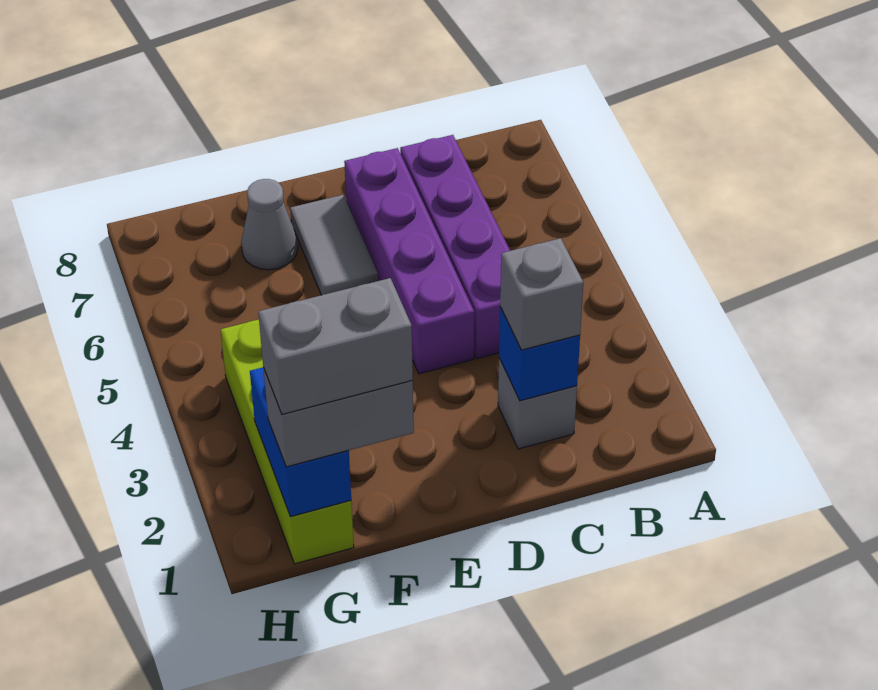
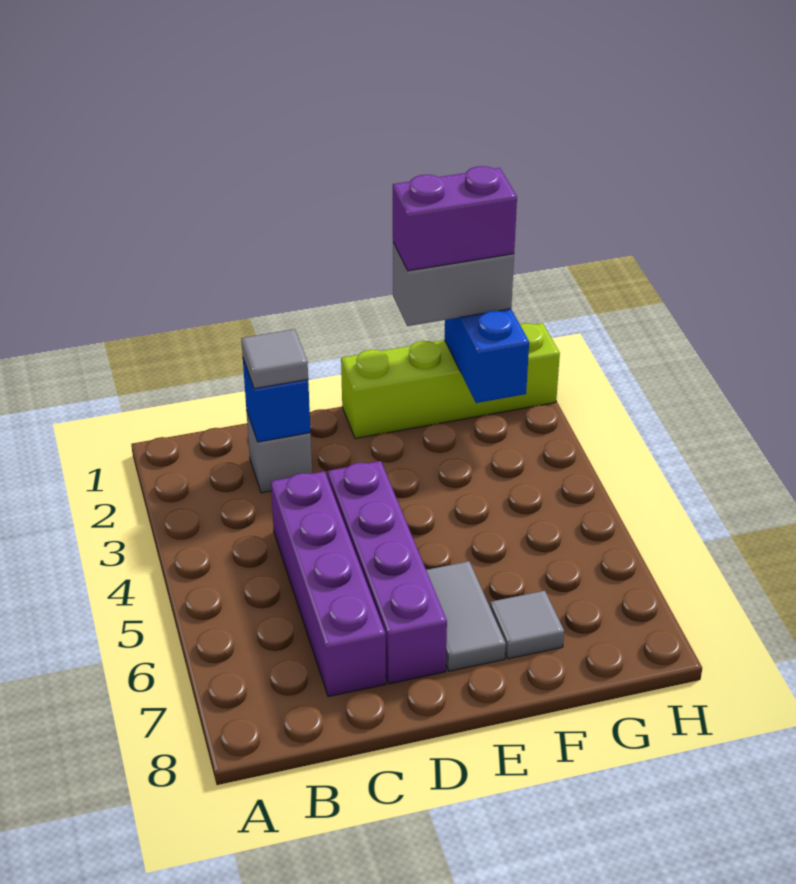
grey brick C2 level 3 -> grey tile C2 level 3
grey brick F1:G1 level 4 -> purple brick F1:G1 level 4
grey cone F7 level 1 -> grey tile F7 level 1
lime brick G1:G4 level 1 -> lime brick E1:H1 level 1

